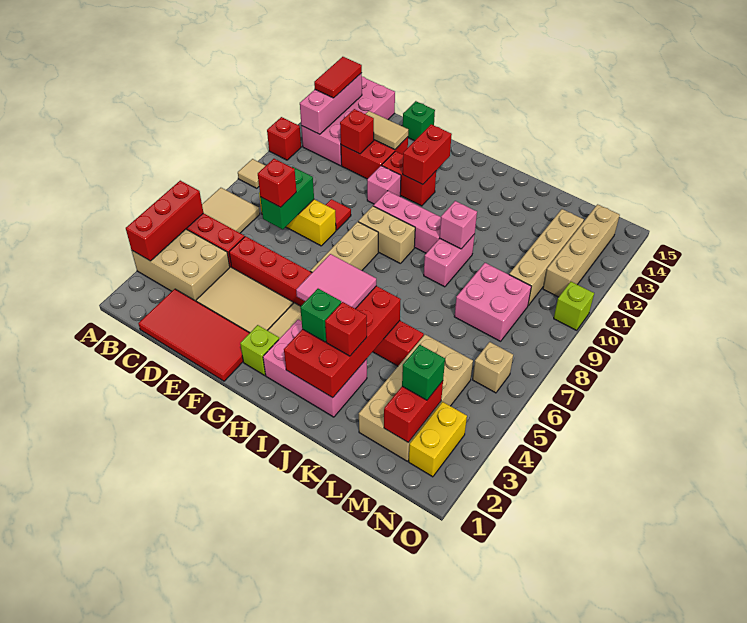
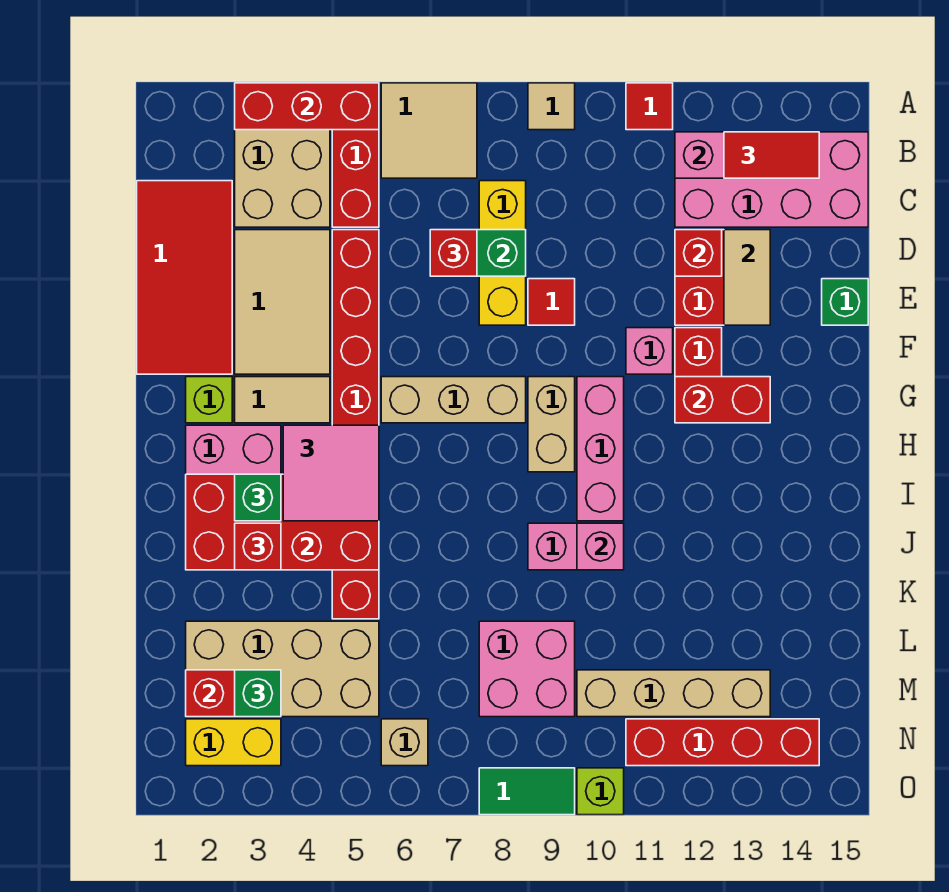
red brick A11 level 1 -> red tile A11 level 1
tan brick N11:N14 level 1 -> red brick N11:N14 level 1
none -> green tile O8:O9 level 1

